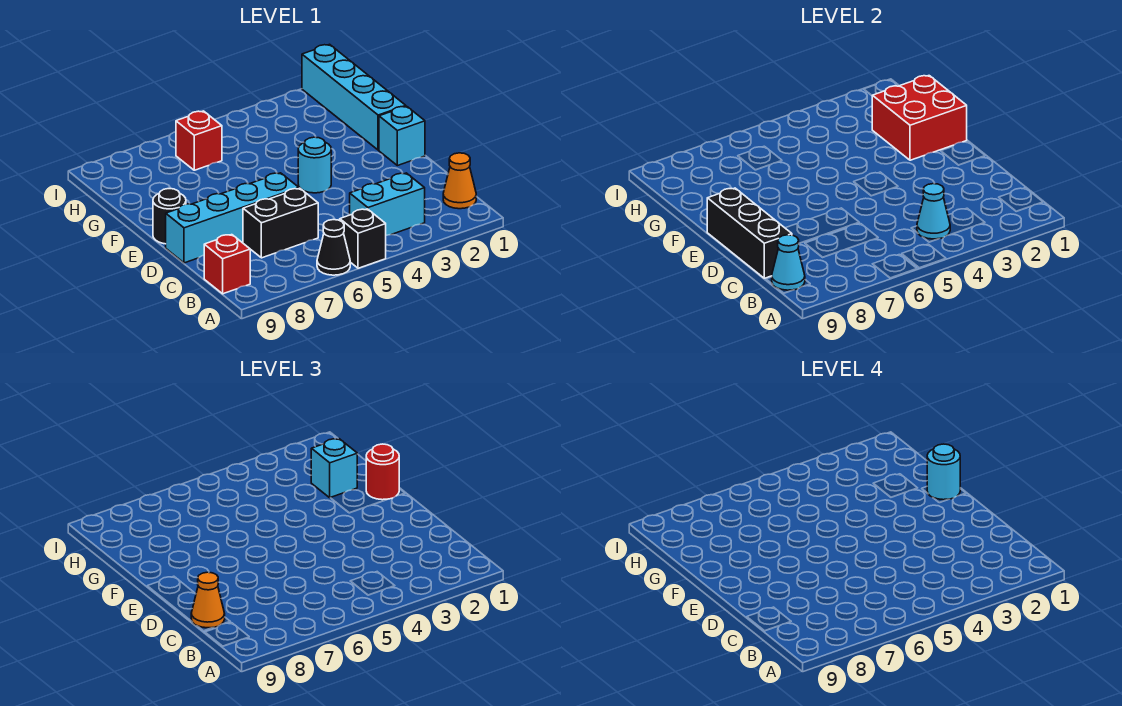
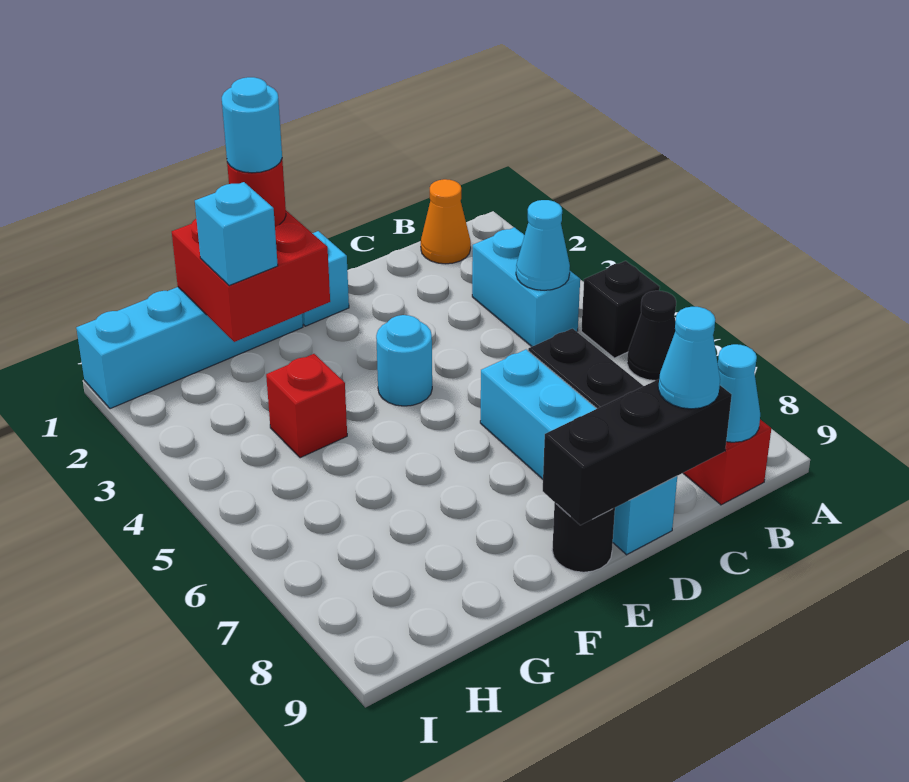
orange cone C9 level 3 -> cyan cone C9 level 3
red brick H6 level 1 -> red brick G4 level 1

